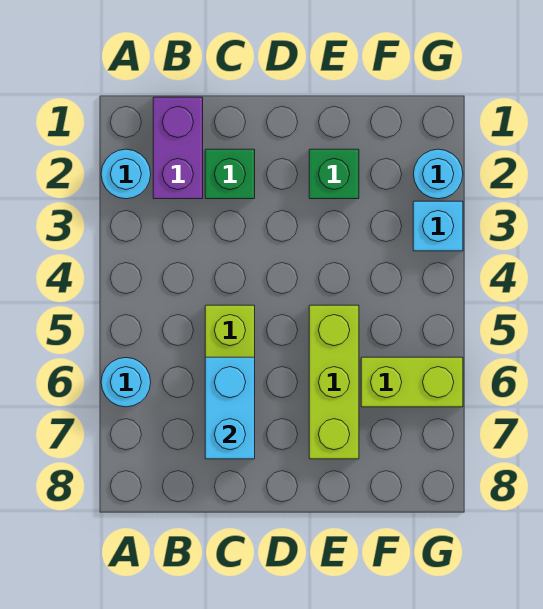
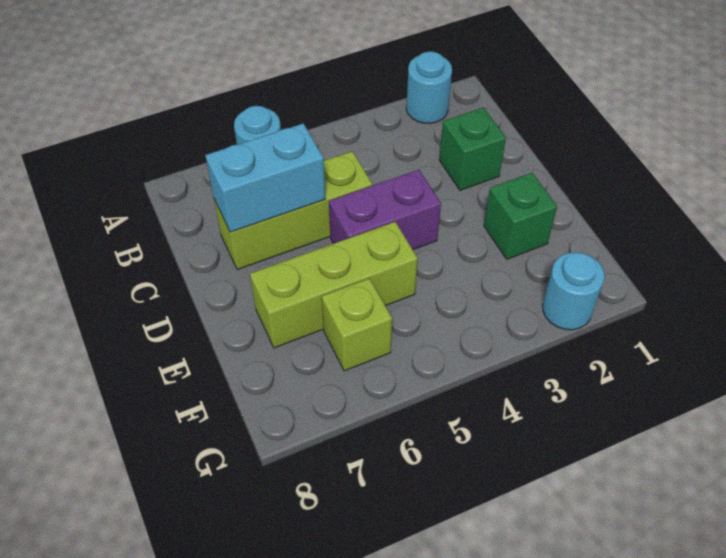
purple brick B1:B2 level 1 -> purple brick D4:D5 level 1
lime brick F6:G6 level 1 -> lime brick F6 level 1
cyan brick G3 level 1 -> none

